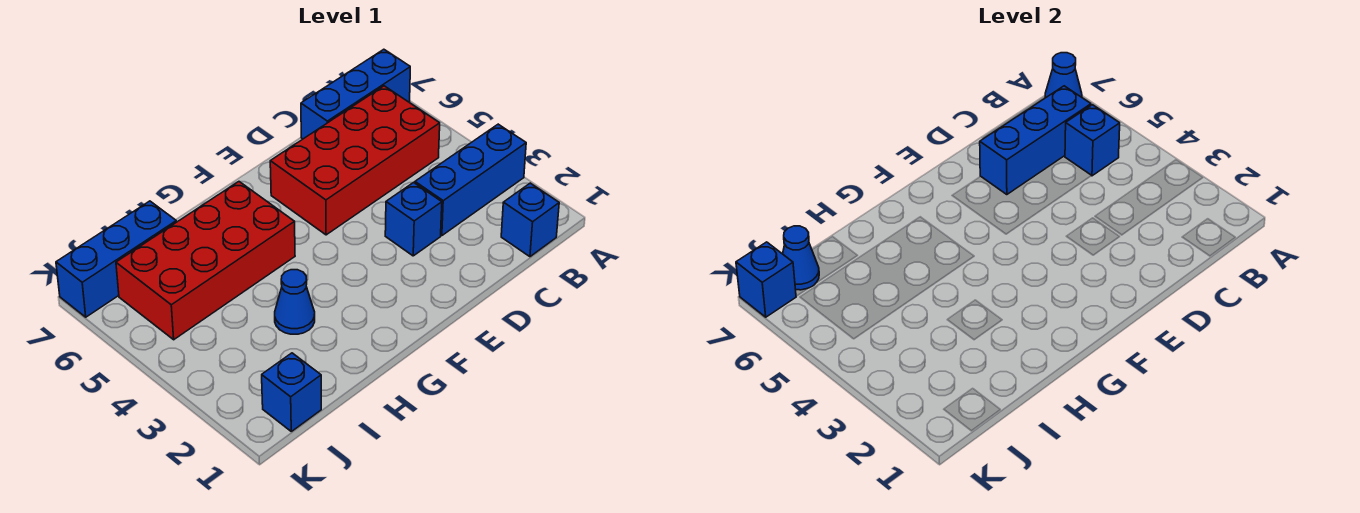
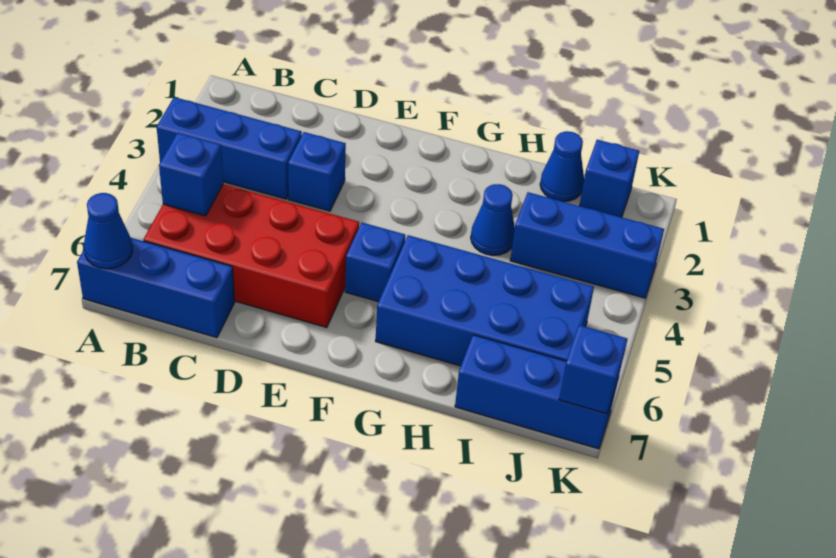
blue brick B1 level 1 -> blue brick F5 level 1
blue brick B6:D6 level 2 -> blue brick I3:K3 level 1
red brick G5:J6 level 1 -> blue brick G5:J6 level 1
blue cone J7 level 2 -> blue cone I1 level 1

